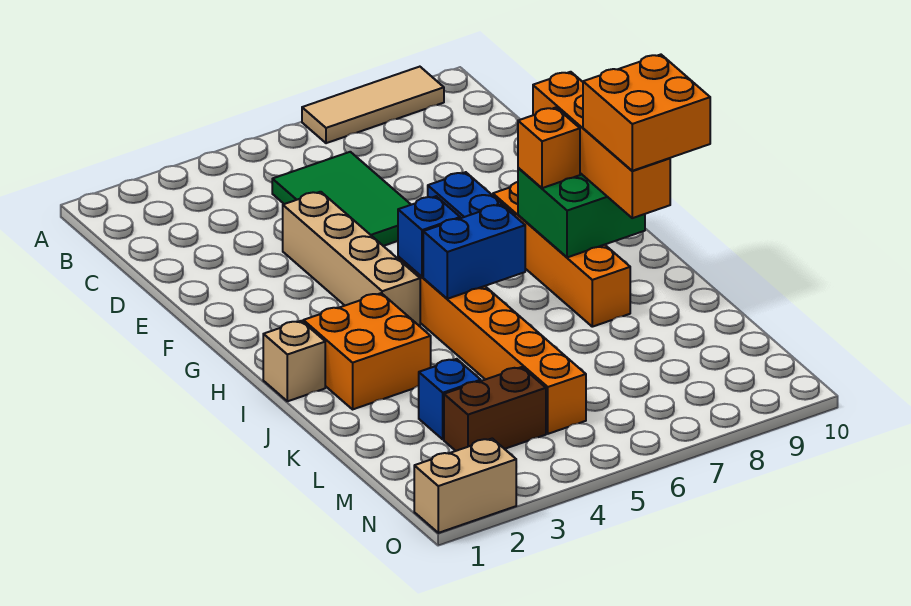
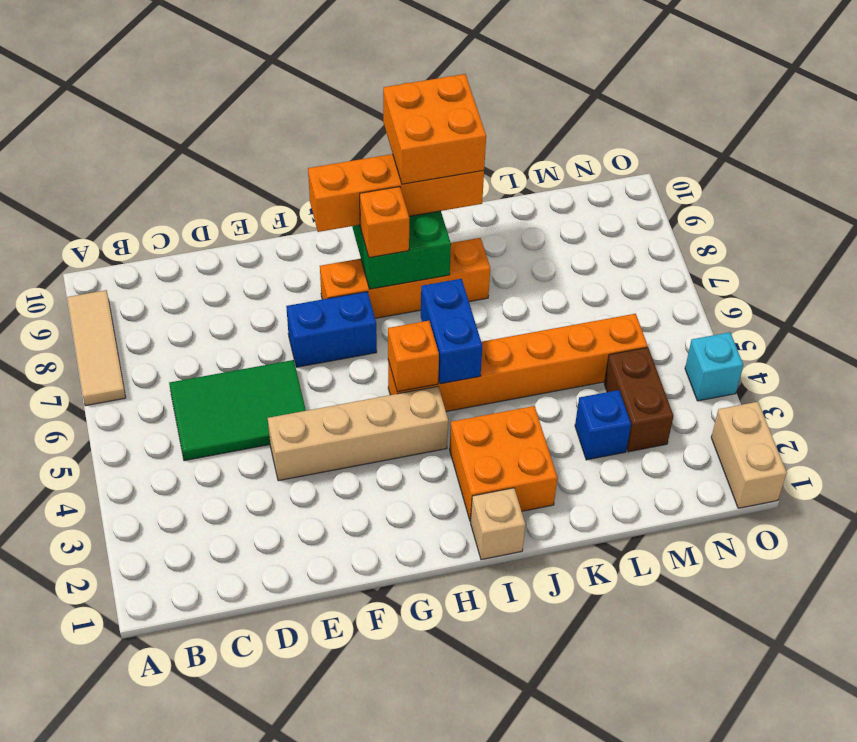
blue brick H5 level 2 -> orange brick H5 level 2
none -> cyan brick O4 level 1

